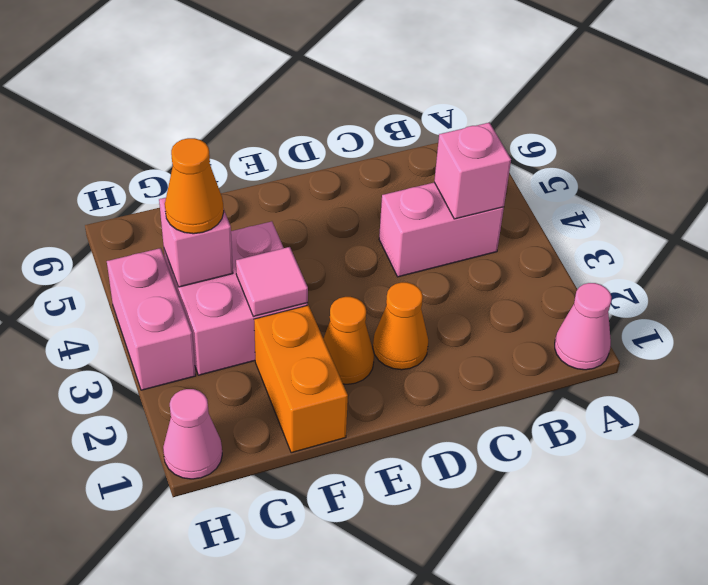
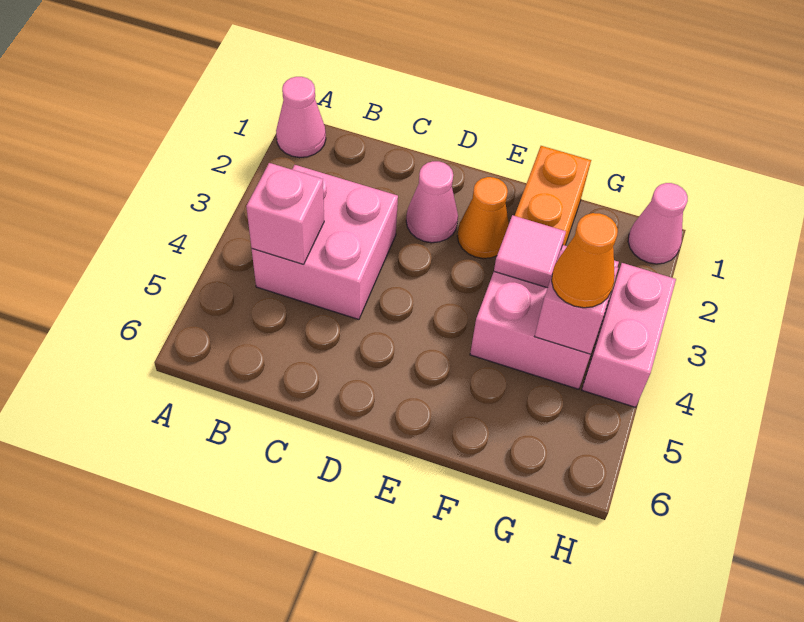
pink brick B4:C4 level 1 -> pink brick B3:C4 level 1
orange cone D2 level 1 -> pink cone D2 level 1

